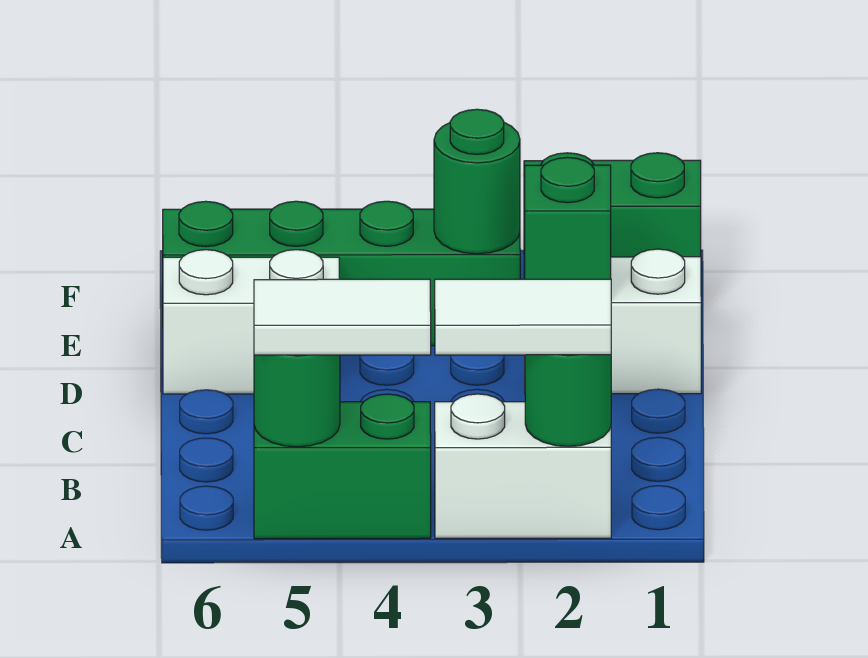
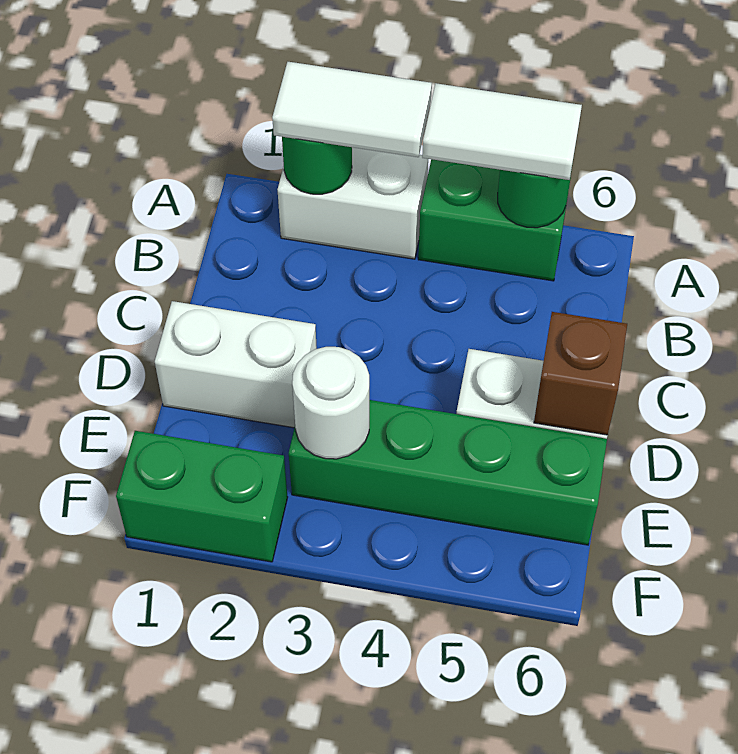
green brick D2 level 2 -> none
none -> brown brick D6 level 2
green round brick E3 level 2 -> white round brick E3 level 2

